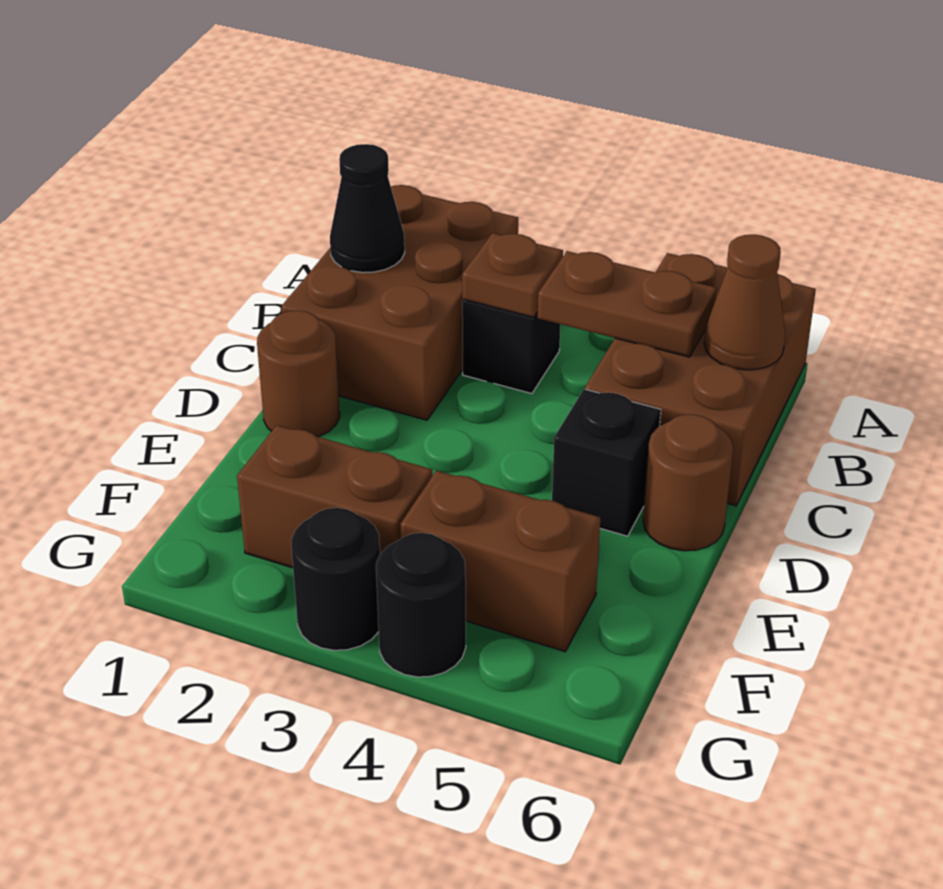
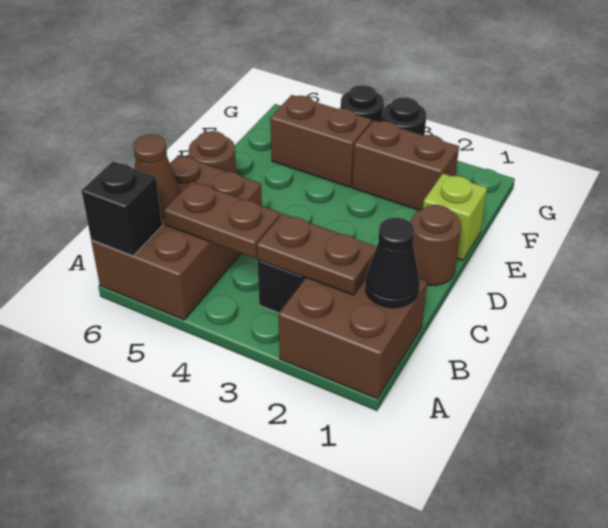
brown brick A1:C2 level 1 -> brown brick A1:B2 level 1
brown plate B3 level 2 -> brown plate B2:B3 level 2
black brick D5 level 1 -> black brick A6 level 2
none -> lime brick E1 level 1

